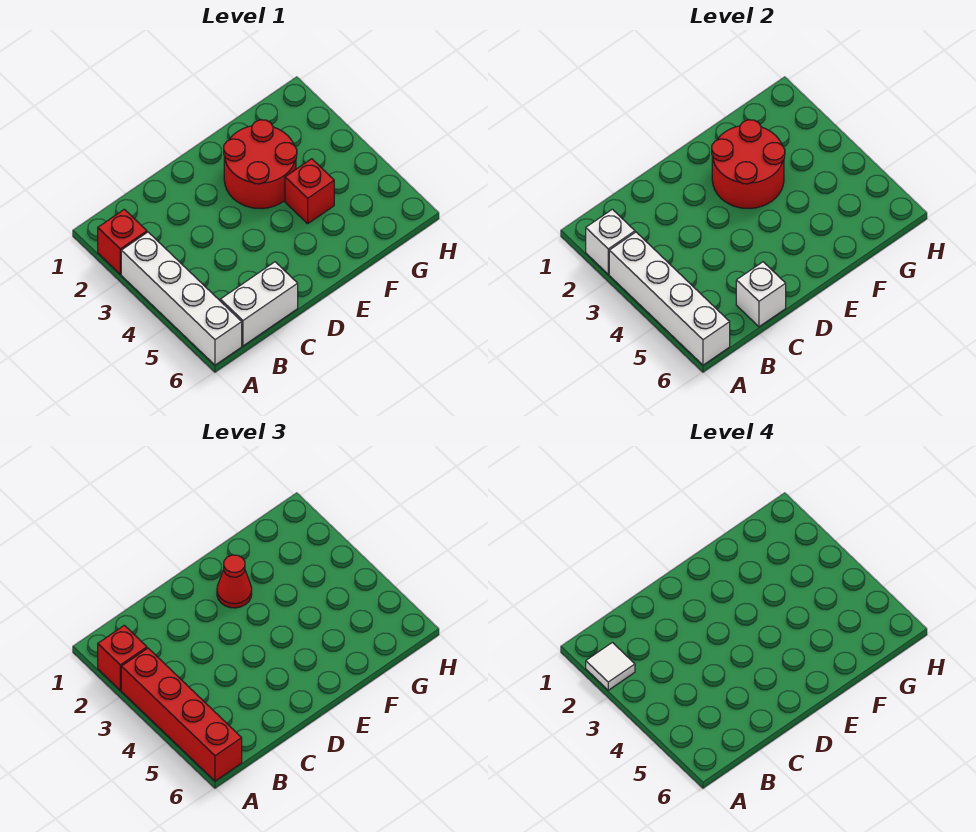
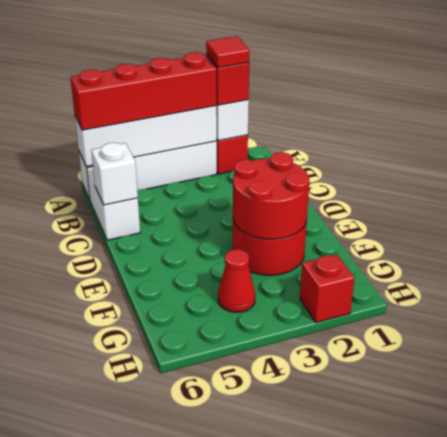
white tile A2 level 4 -> red tile A2 level 4
red cone E2 level 3 -> red cone G4 level 1
red brick F4 level 1 -> red brick H2 level 1

